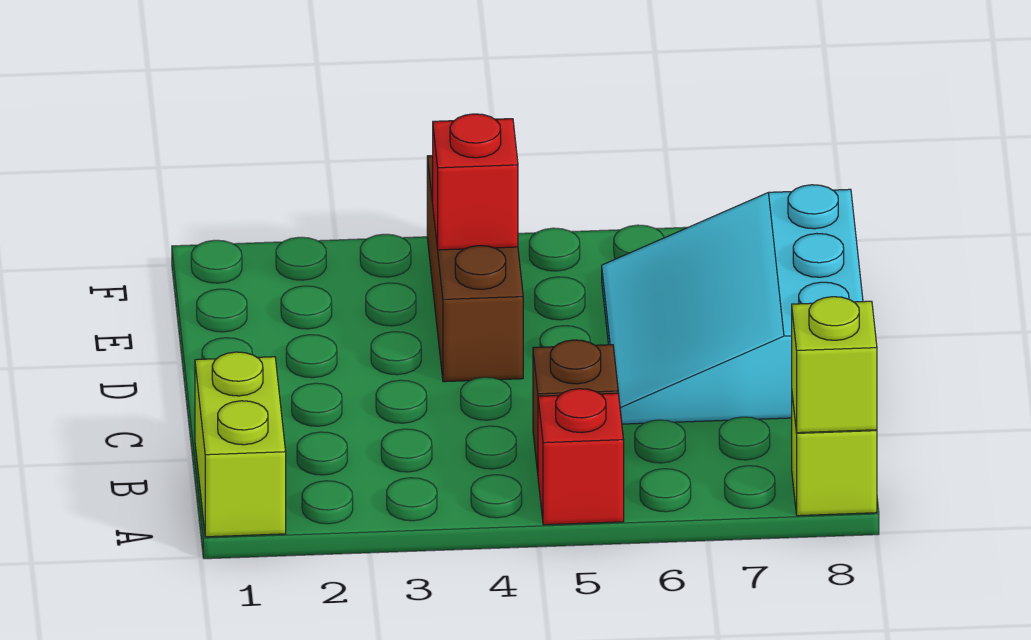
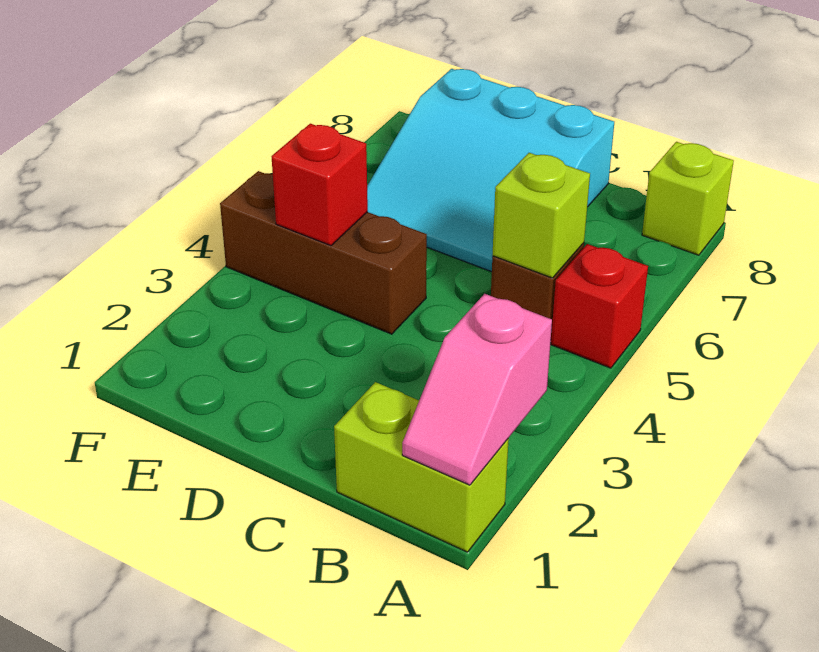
none -> pink slope A1:A2 level 2 top 2
lime brick A8 level 2 -> lime brick B5 level 2

